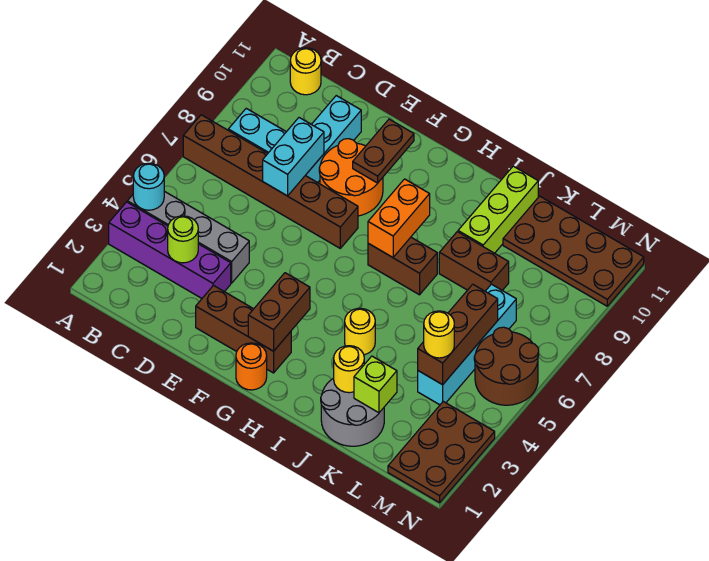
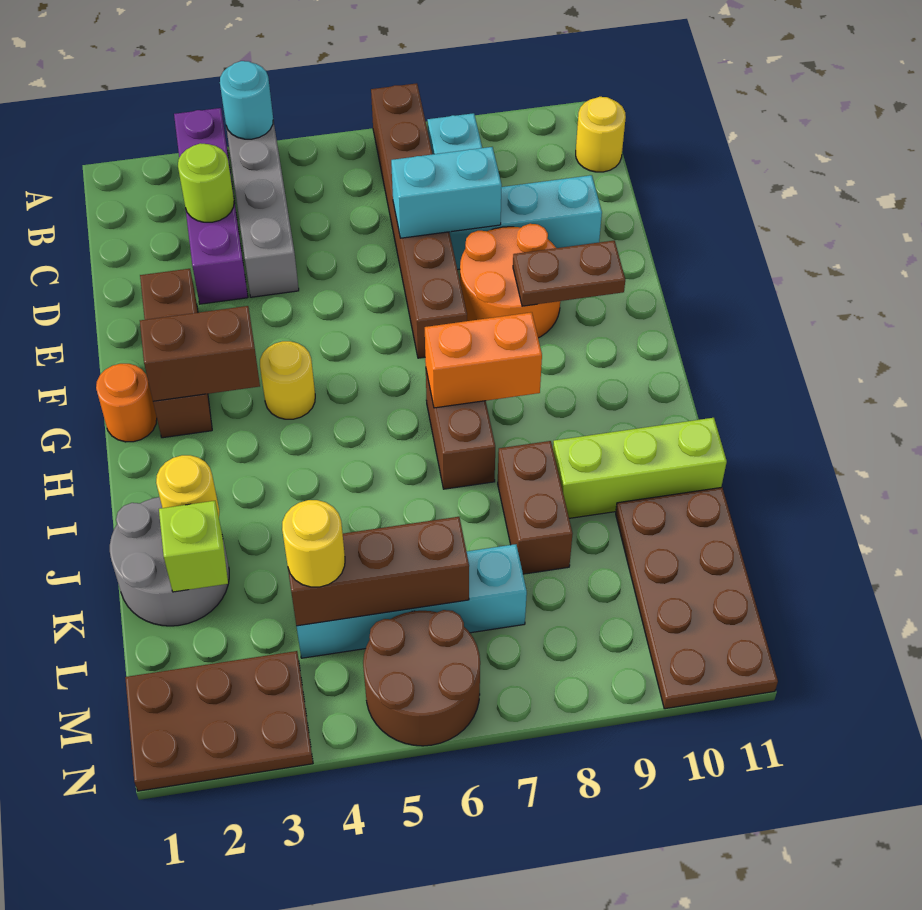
yellow round brick I4 level 1 -> yellow round brick G4 level 1

